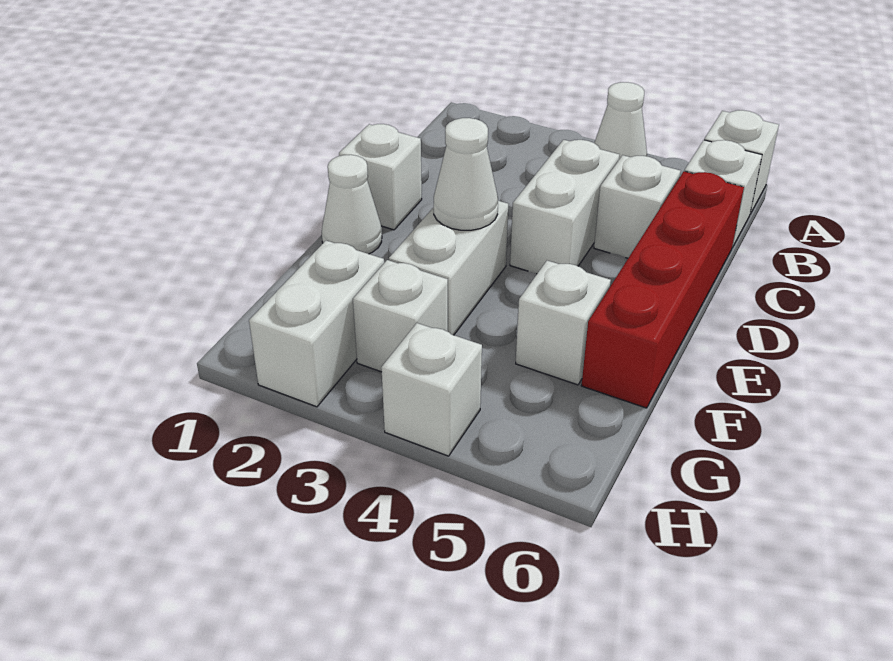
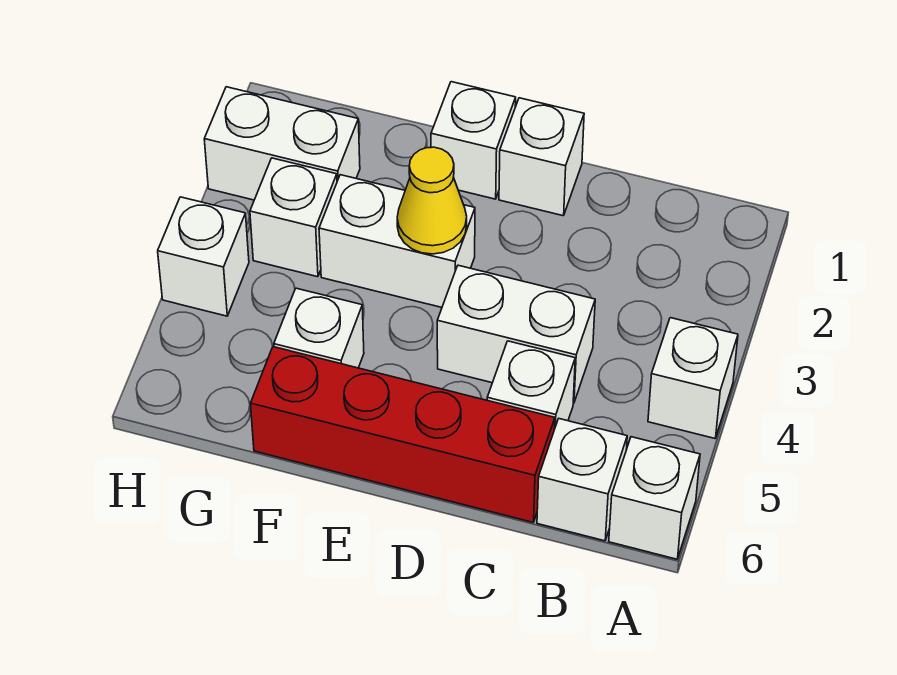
white cone A4 level 1 -> white brick A4 level 1
white cone E1 level 1 -> white brick E1 level 1
white cone E3 level 2 -> yellow cone E3 level 2

